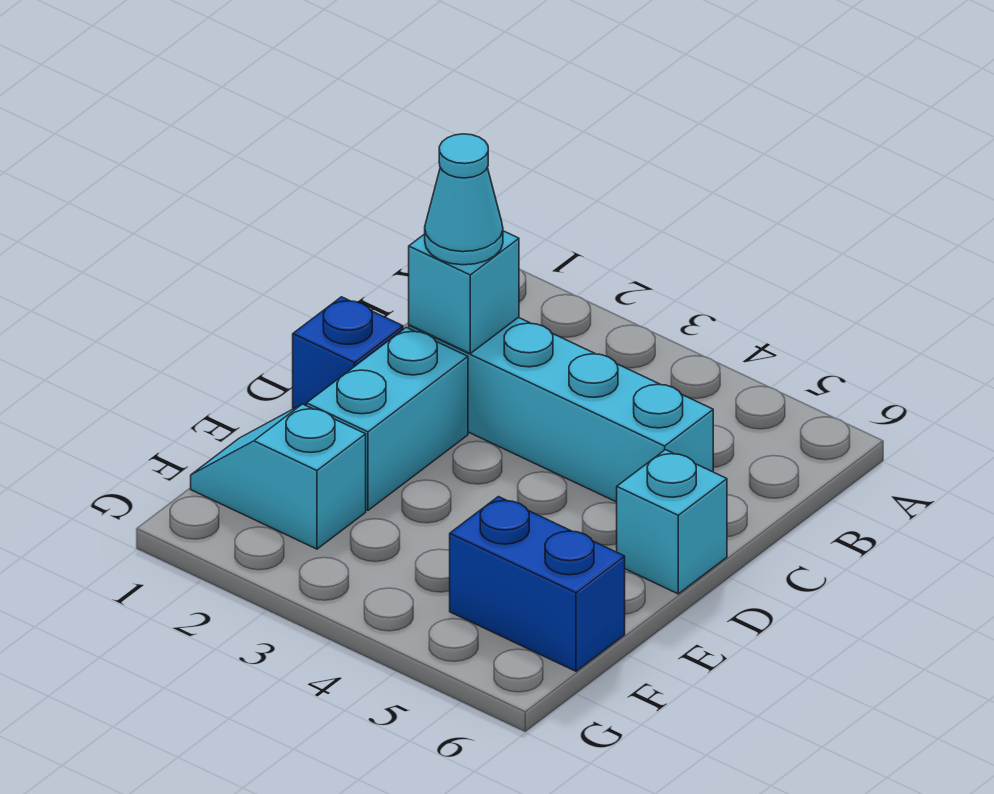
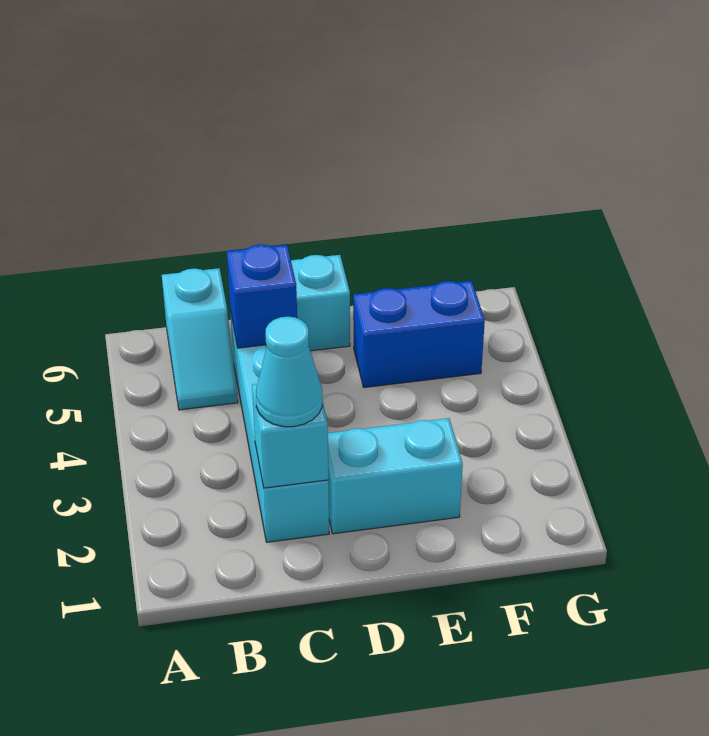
blue brick D1 level 1 -> blue brick C5 level 2
cyan slope F1:F2 level 1 top 2 -> cyan slope B5:B6 level 1 top 6
blue brick F5:F6 level 1 -> blue brick E5:F5 level 1

